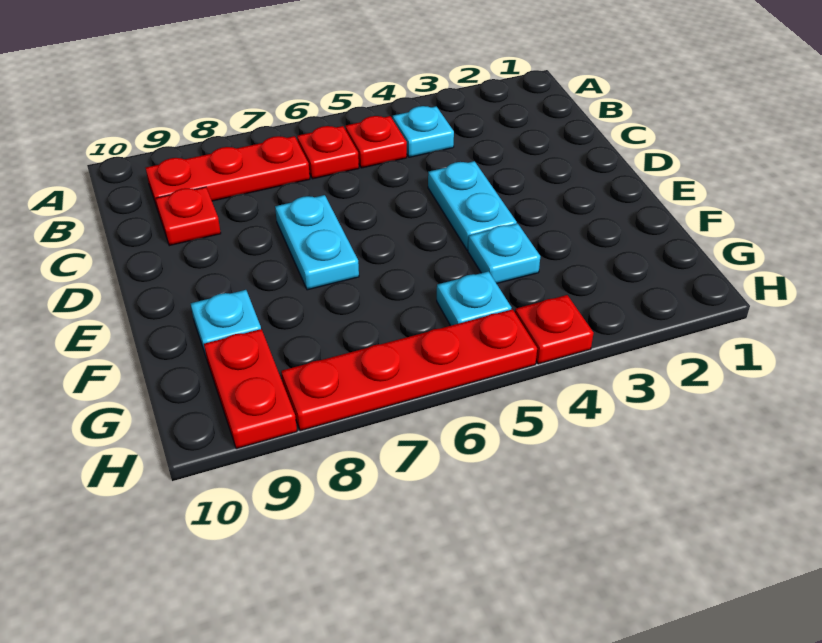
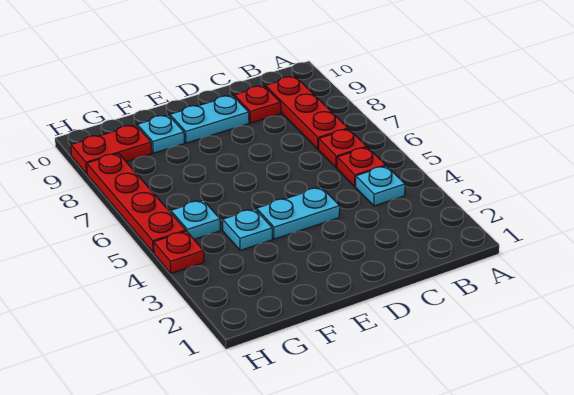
cyan plate D7:E7 level 1 -> cyan plate D9:E9 level 1

